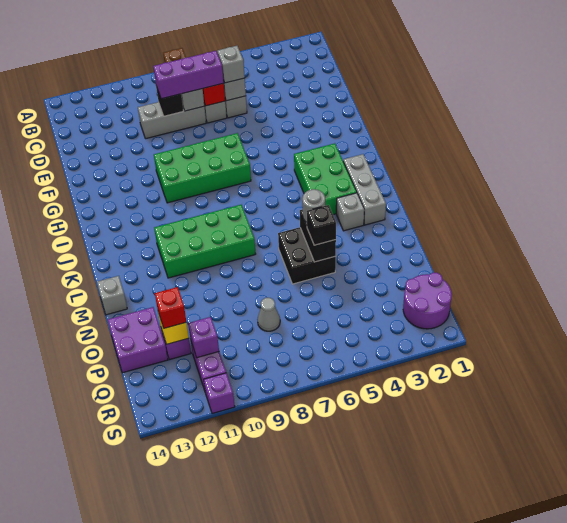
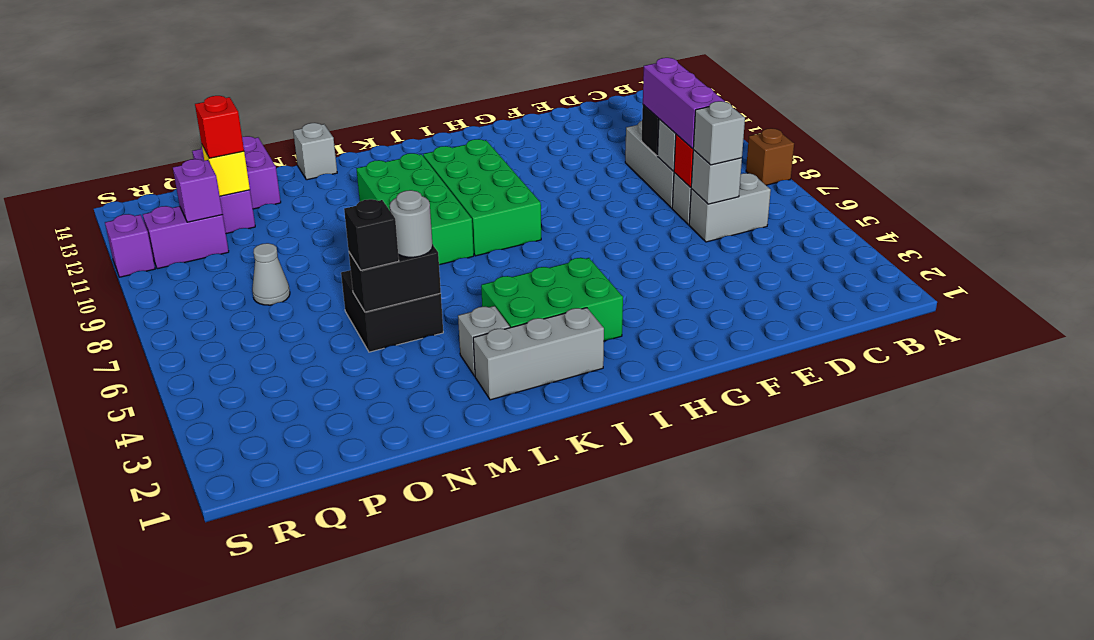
green brick G7:H10 level 1 -> green brick I8:J11 level 1
purple round brick Q1:R2 level 1 -> none

